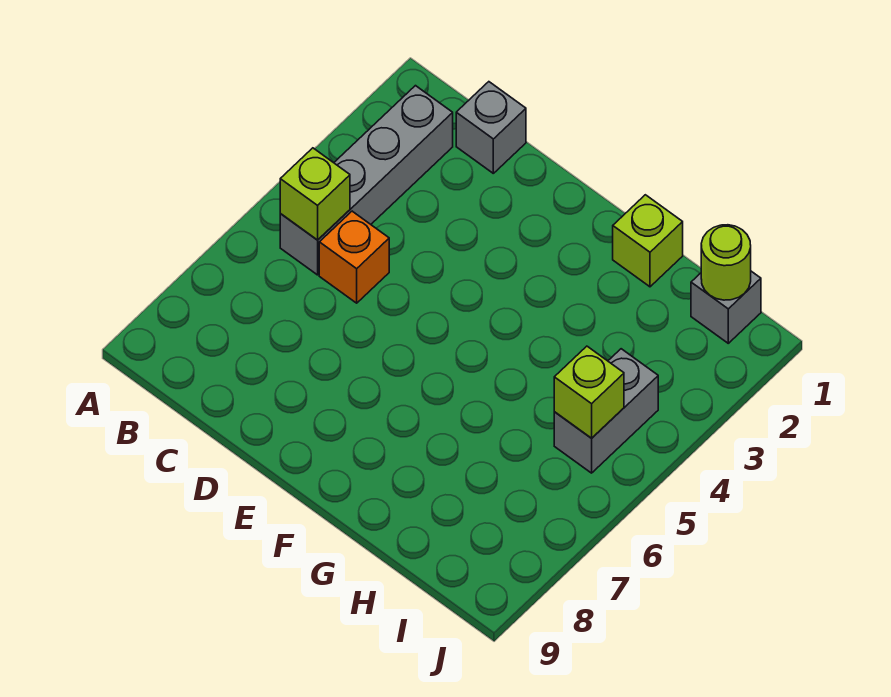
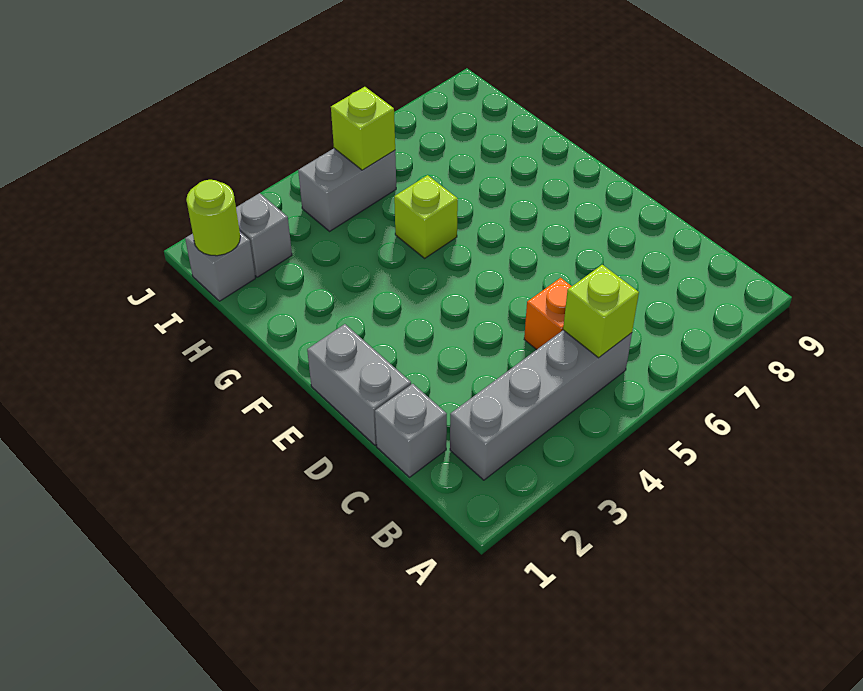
none -> grey brick D1:E1 level 1
lime brick G1 level 1 -> lime brick G5 level 1
none -> grey brick I2 level 1

